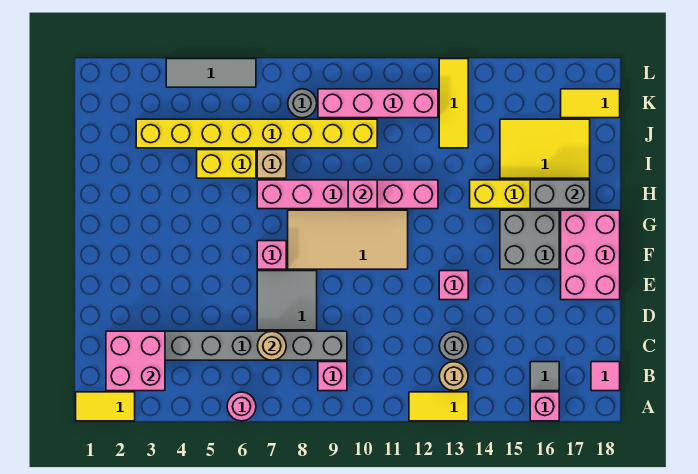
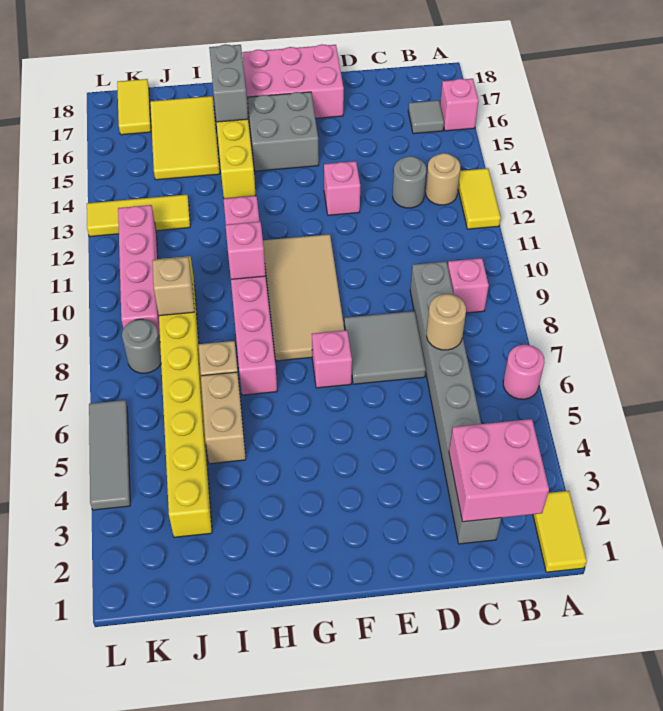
pink tile B18 level 1 -> none
yellow brick I5:I6 level 1 -> tan brick I5:I6 level 1
none -> tan brick J9 level 2

